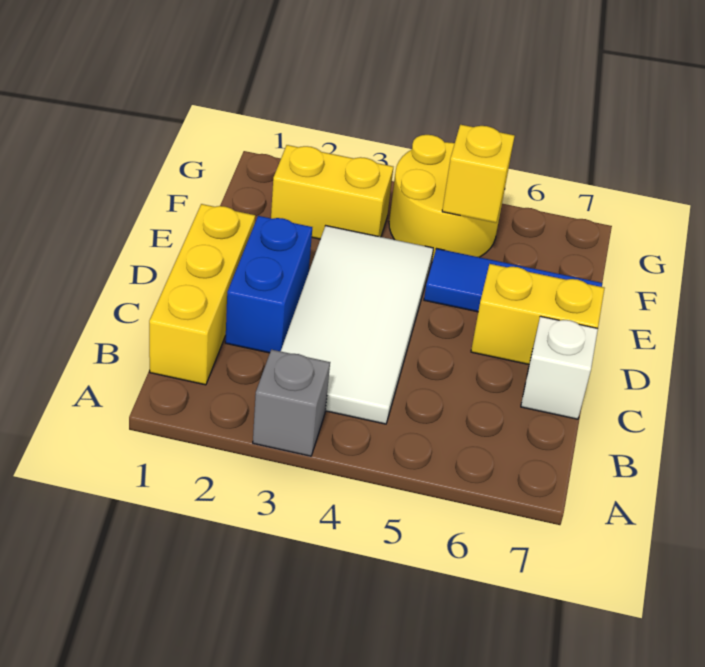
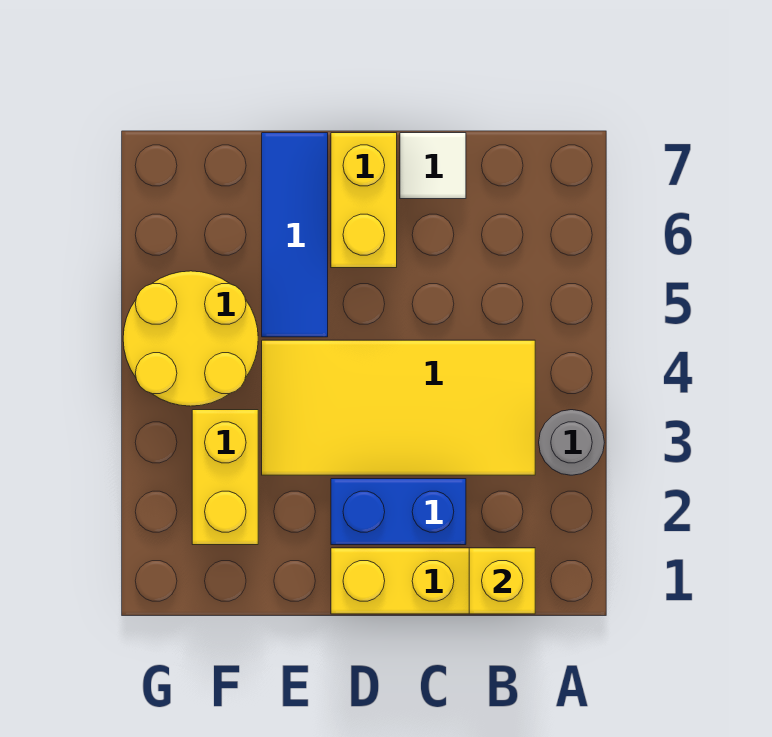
grey brick A3 level 1 -> grey round brick A3 level 1
white tile B3:E4 level 1 -> yellow tile B3:E4 level 1
white brick C7 level 1 -> white tile C7 level 1
yellow brick F5 level 2 -> yellow brick B1 level 2

